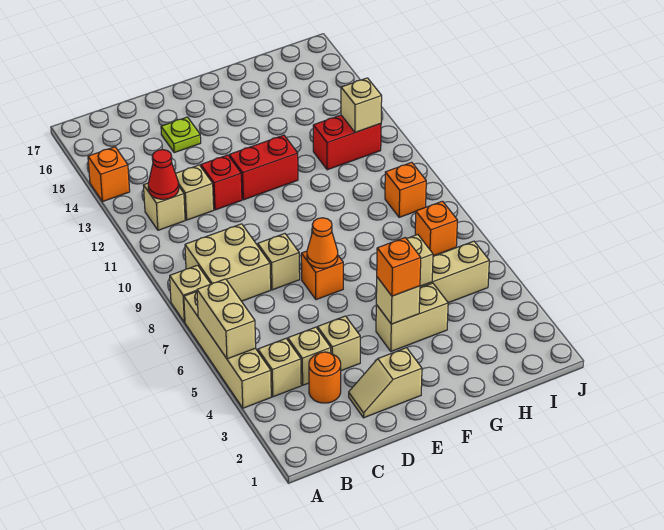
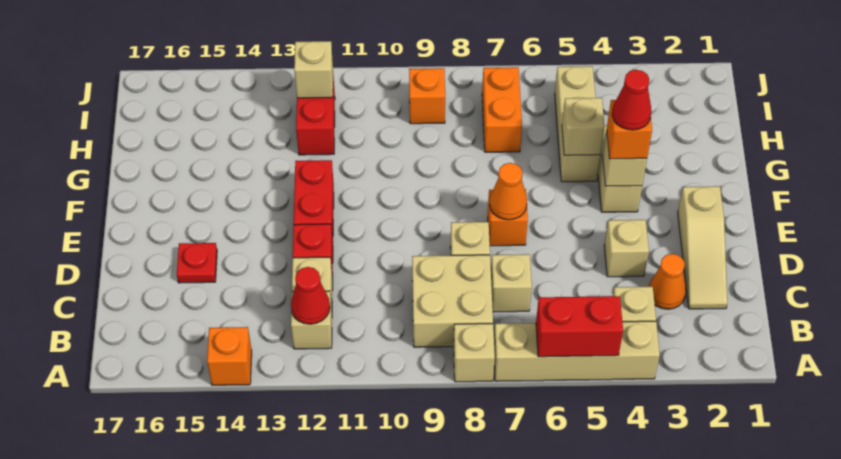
tan brick A5:A6 level 2 -> red brick A5:A6 level 2
orange round brick C3 level 1 -> orange cone C3 level 1
tan brick C4 level 1 -> tan brick C7 level 1
tan slope D2:E2 level 1 top E -> tan slope C2:E2 level 1 top E
lime plate D15 level 1 -> red plate D15 level 1
none -> red cone F4 level 4
orange brick I7 level 1 -> orange brick H7:I7 level 1

